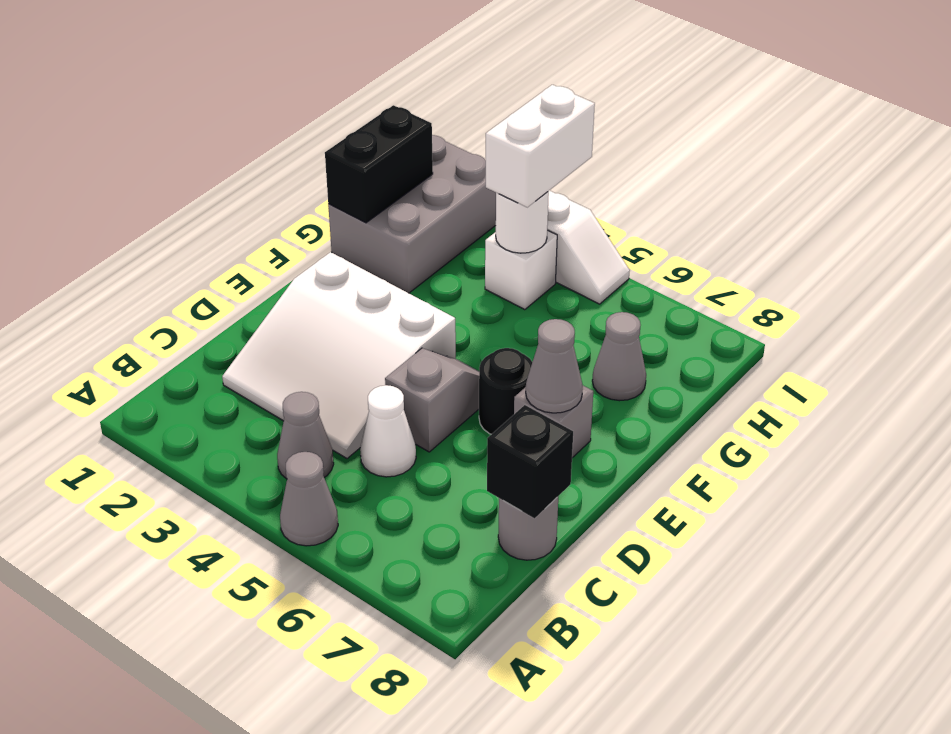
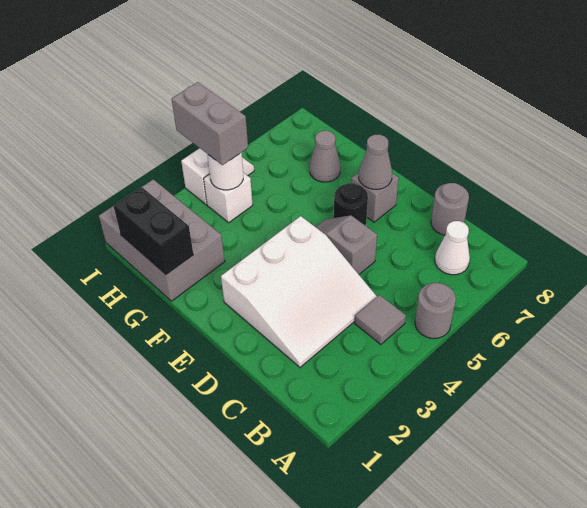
grey cone A5 level 1 -> grey round brick A5 level 1
grey cone B4 level 1 -> grey tile B4 level 1
white cone C5 level 1 -> white cone B7 level 1
black brick C8 level 2 -> none
white brick H4:I4 level 3 -> grey brick H4:I4 level 3

